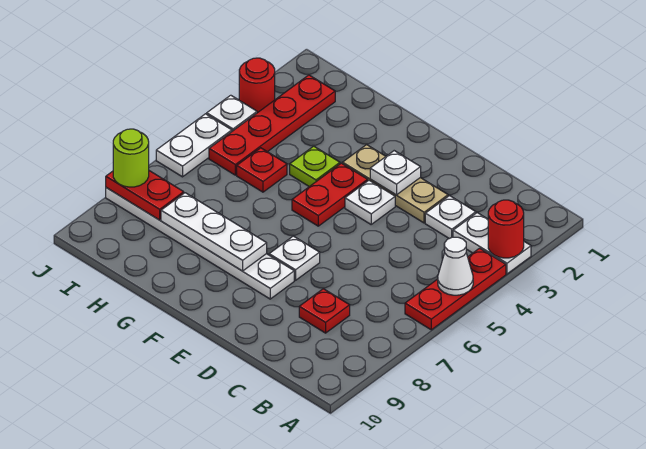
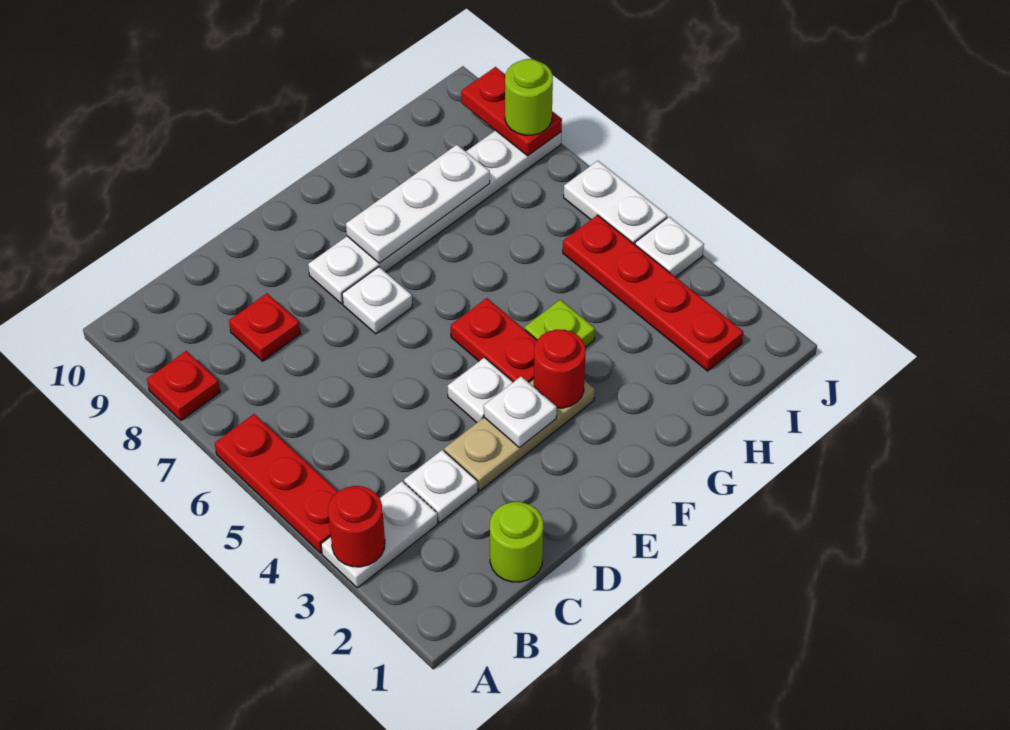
white cone A5 level 2 -> none
none -> lime round brick C1 level 1
red plate H5 level 1 -> red plate A8 level 1
red plate I8:J8 level 2 -> red plate J8:J9 level 2
red round brick J3 level 1 -> red round brick F3 level 2

